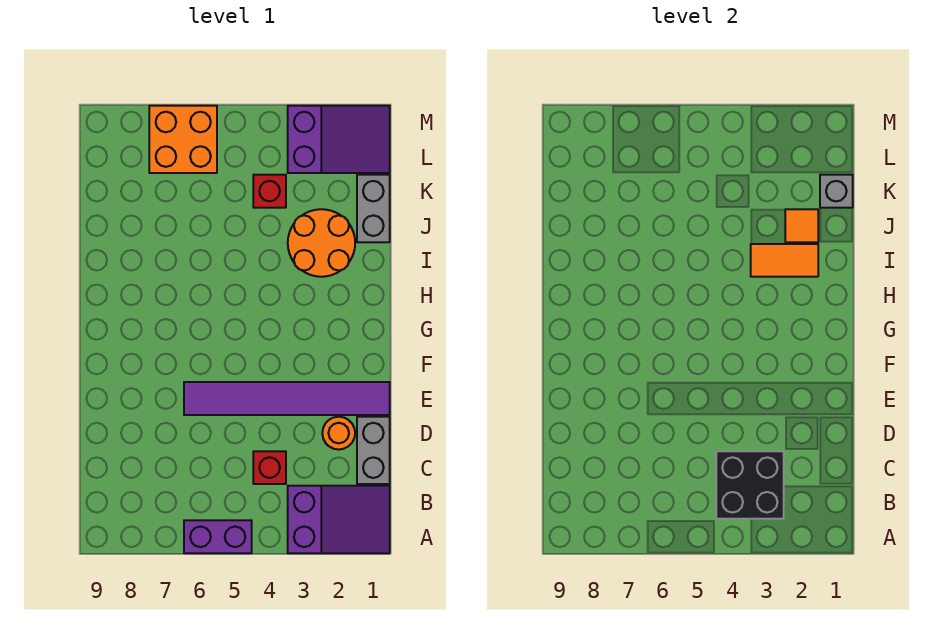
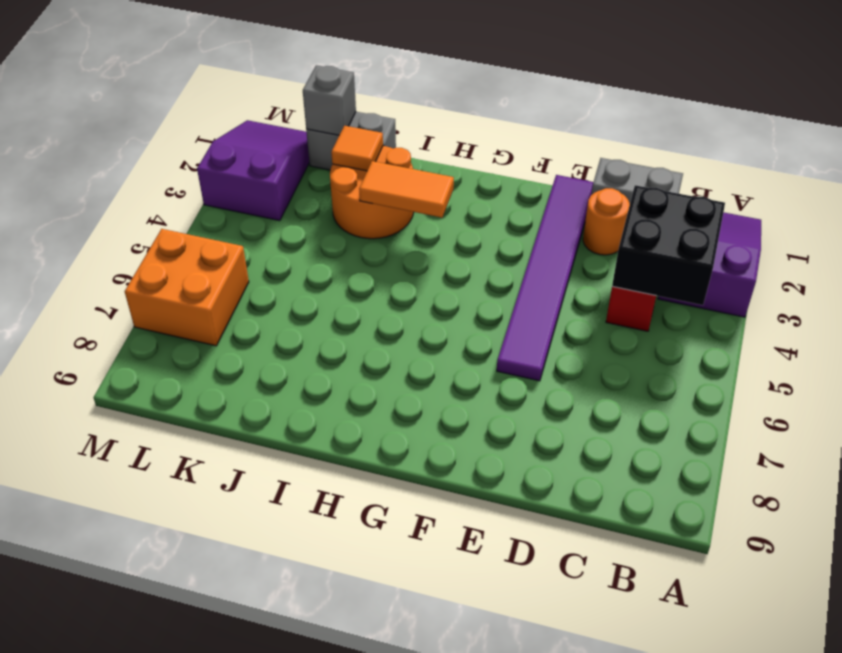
purple brick A5:A6 level 1 -> none
orange tile I2:I3 level 2 -> orange tile H3:I3 level 2
red brick K4 level 1 -> none

